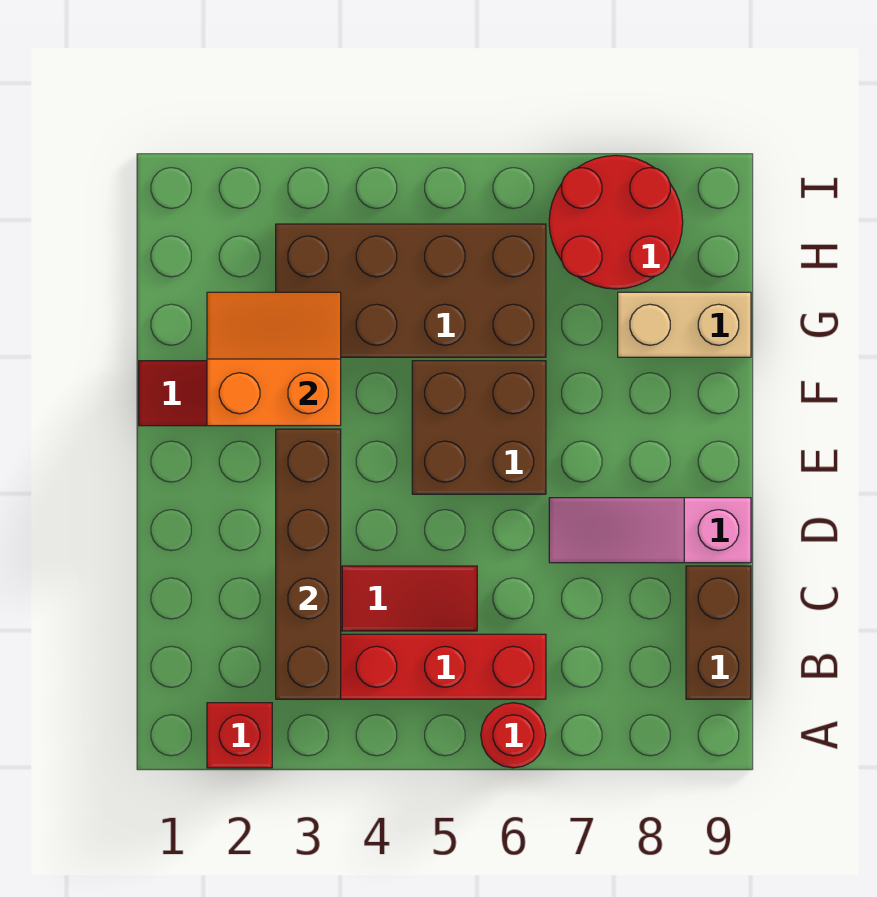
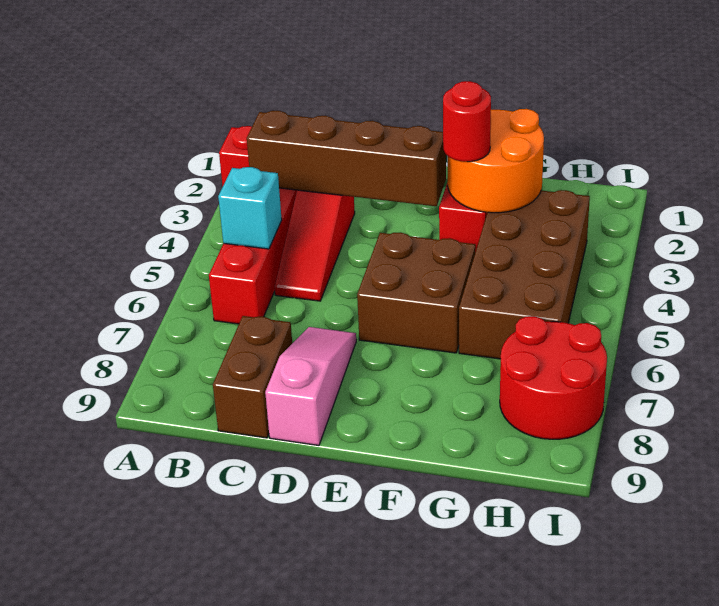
red round brick A6 level 1 -> red round brick F3 level 3
none -> cyan brick B5 level 2
brown brick B9:C9 level 1 -> brown brick C8:C9 level 1
orange slope F2:G3 level 2 top F -> orange round brick F2:G3 level 2
tan brick G8:G9 level 1 -> none

